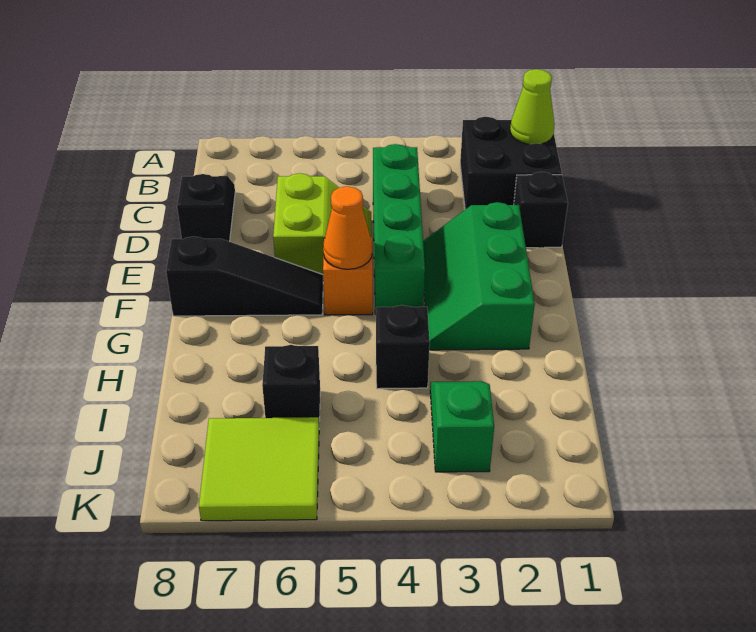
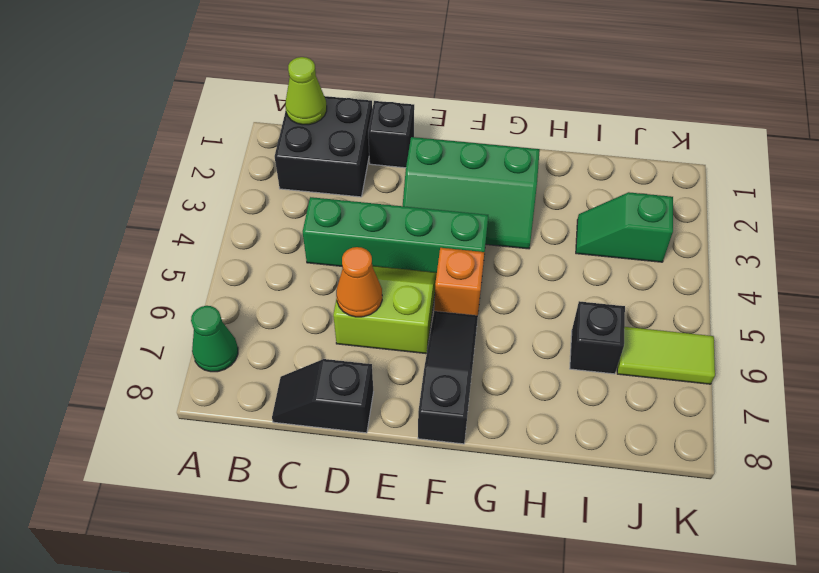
none -> green cone A7 level 1
orange cone F5 level 2 -> orange cone D6 level 2
black brick H4 level 1 -> none
lime tile J6:K7 level 1 -> lime tile J6:K6 level 1

